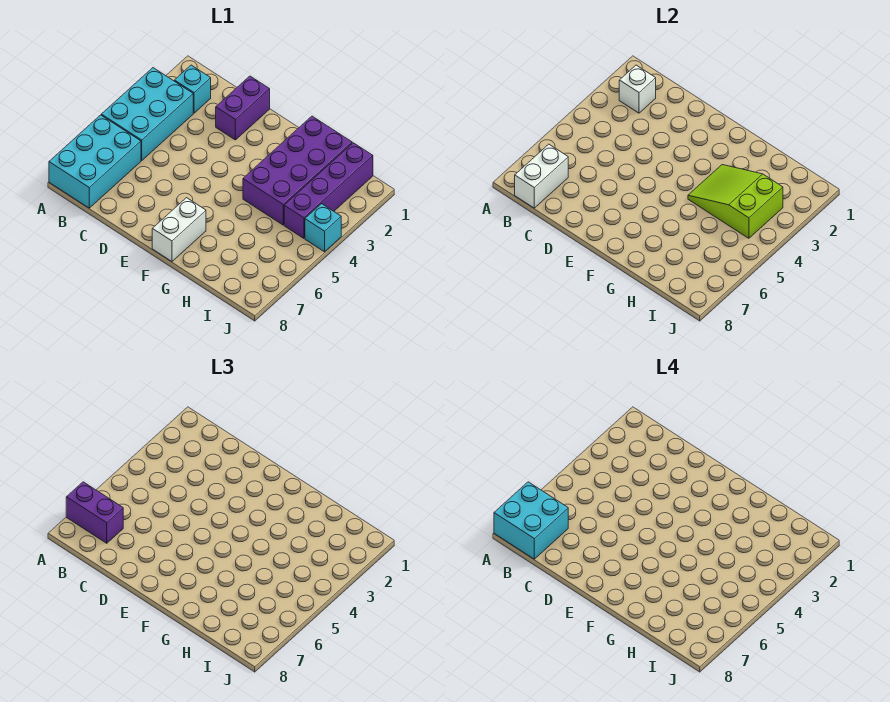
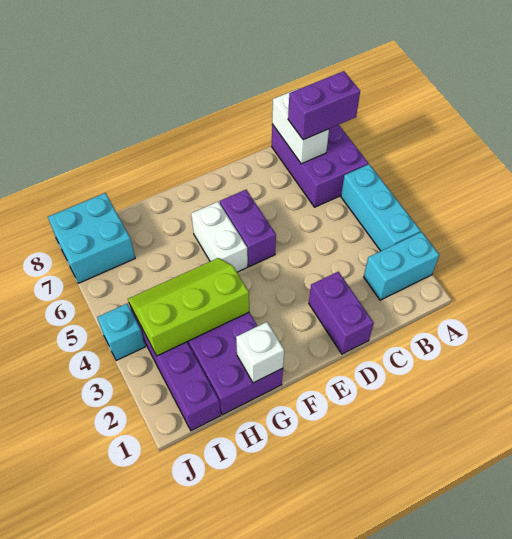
cyan brick A3:B5 level 1 -> cyan brick A3:A5 level 1
cyan brick A6:B8 level 1 -> purple brick A6:B8 level 1
cyan brick A7:B8 level 4 -> cyan brick I7:J8 level 1
cyan brick B2 level 1 -> cyan brick A2:B2 level 1
white brick B2 level 2 -> white brick G1 level 2
none -> purple brick E5:E6 level 1
white brick F7:F8 level 1 -> white brick F5:F6 level 1
lime slope G3:I4 level 2 top I -> lime slope G3:I4 level 2 top 3

